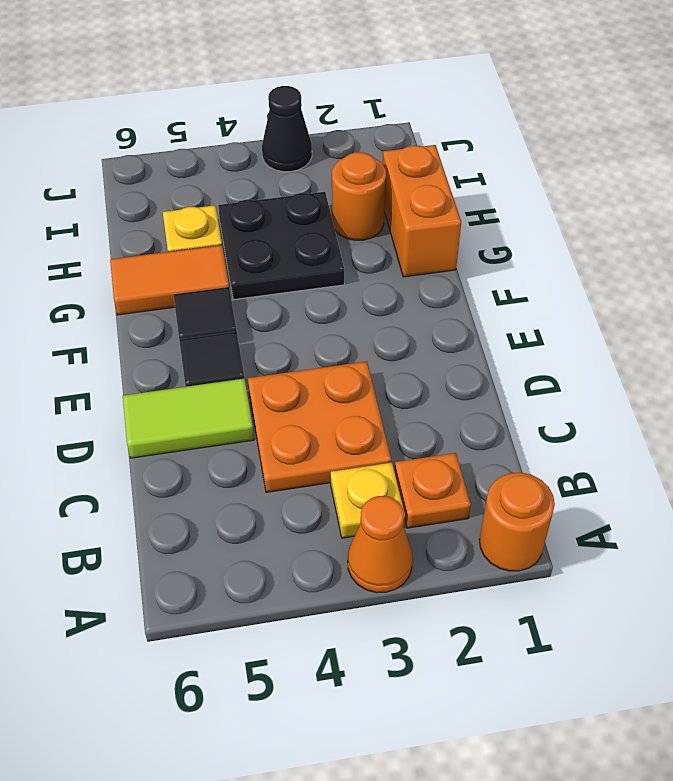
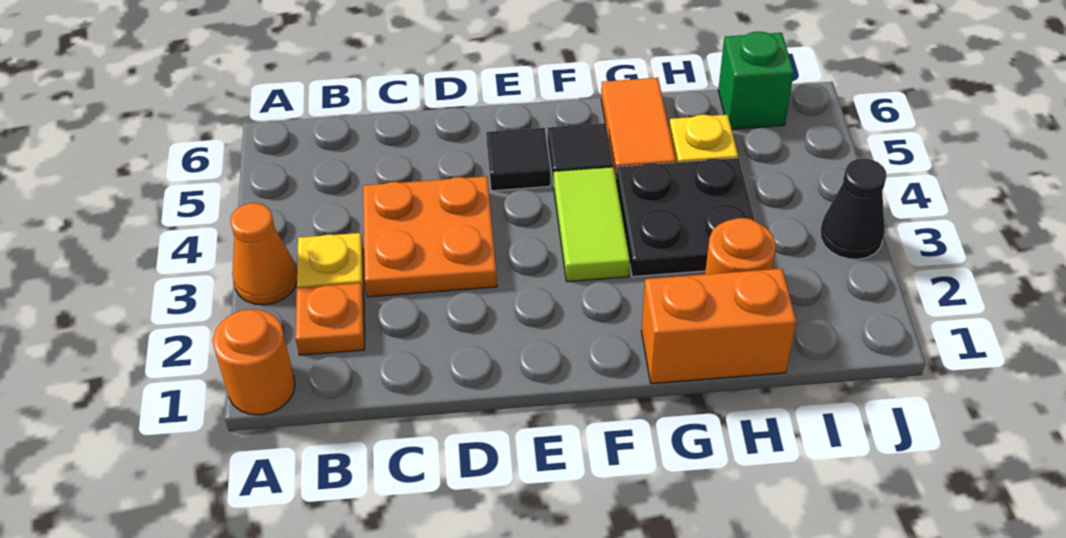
lime tile D5:D6 level 1 -> lime tile F3:F4 level 1
none -> green brick I6 level 1

